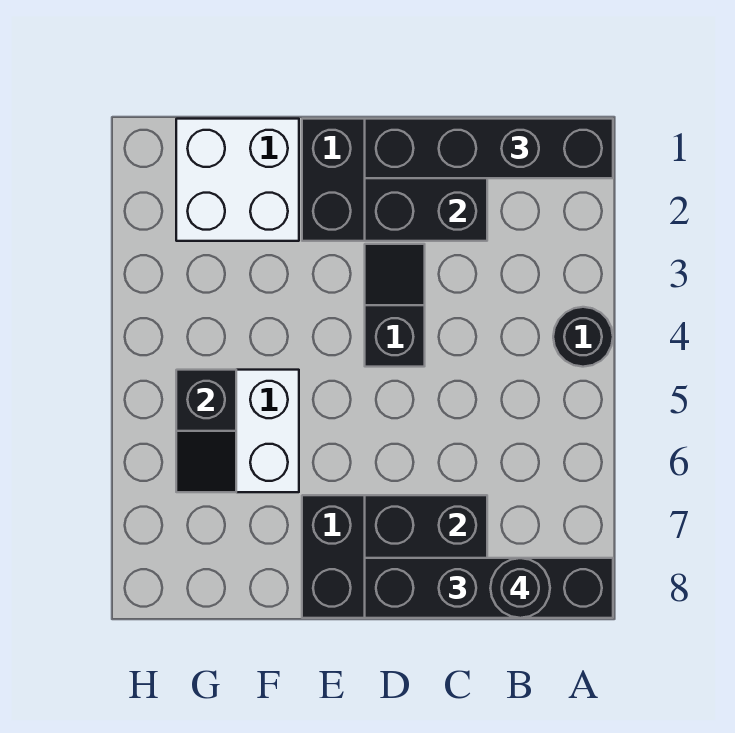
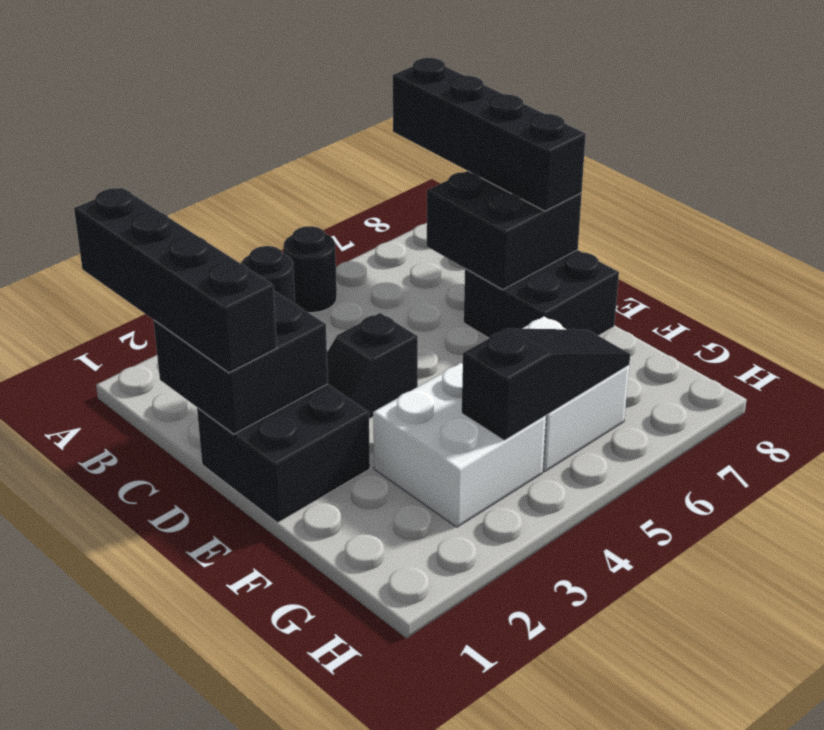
black round brick B8 level 4 -> black round brick A5 level 1
white brick F1:G2 level 1 -> white brick F3:G4 level 1
black slope G5:G6 level 2 top 5 -> black slope G4:G6 level 2 top 4

